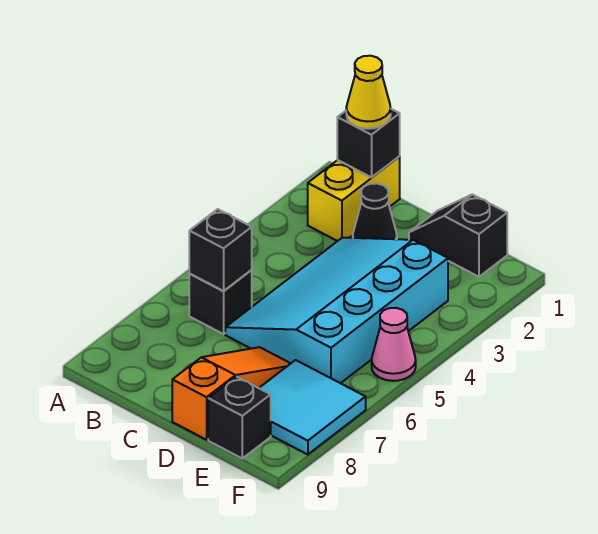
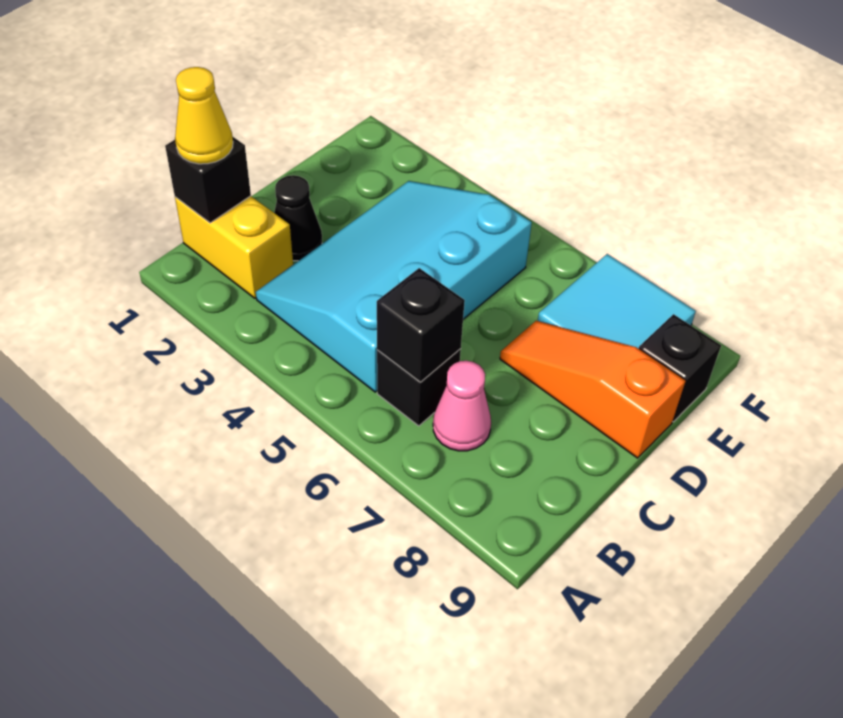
cyan slope C3:E6 level 1 top E -> cyan slope B3:E5 level 1 top 5
black slope D1:E1 level 1 top E -> none
pink cone F5 level 1 -> pink cone B7 level 1

